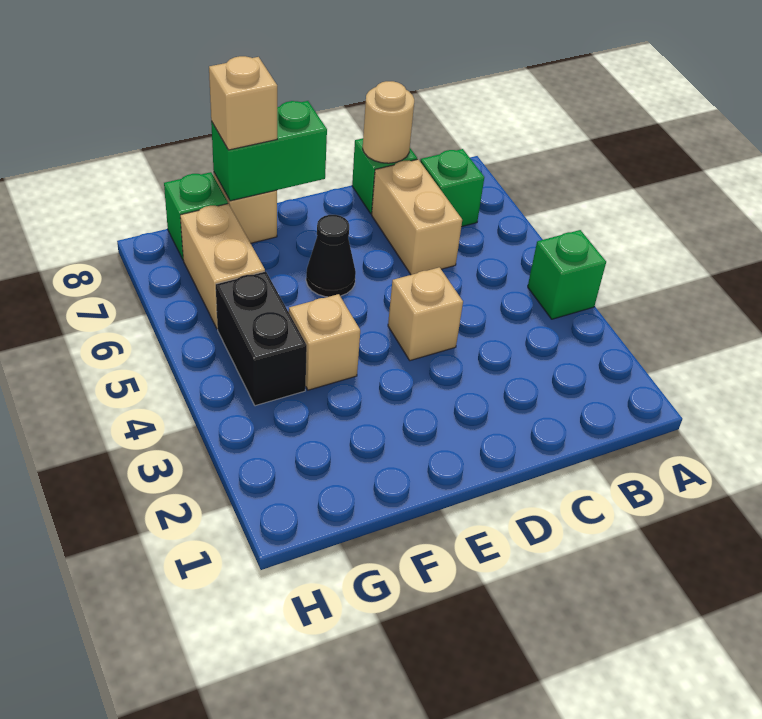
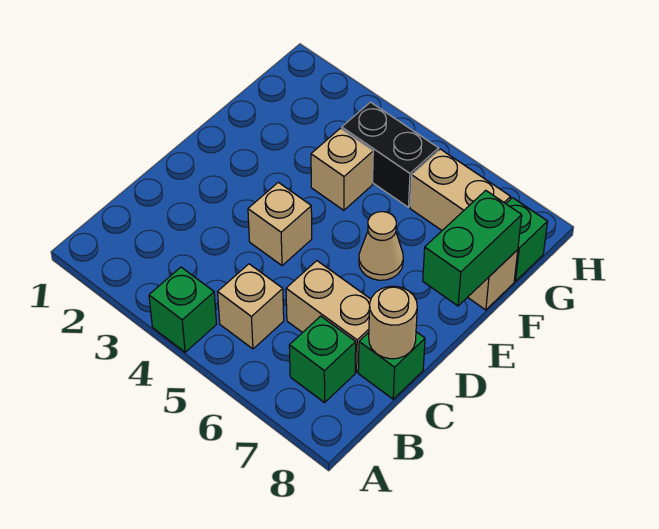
black cone E6 level 1 -> tan cone E6 level 1
tan brick F8 level 3 -> tan brick B5 level 1

